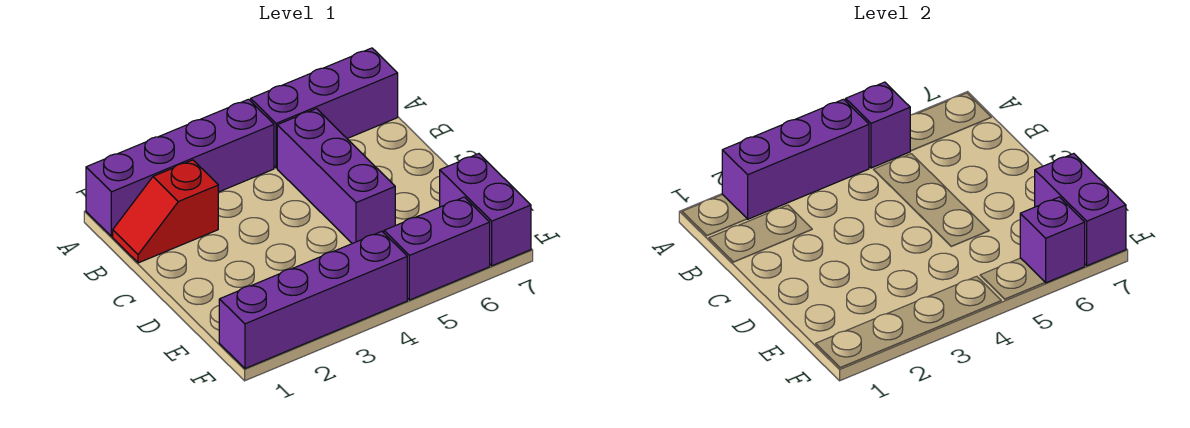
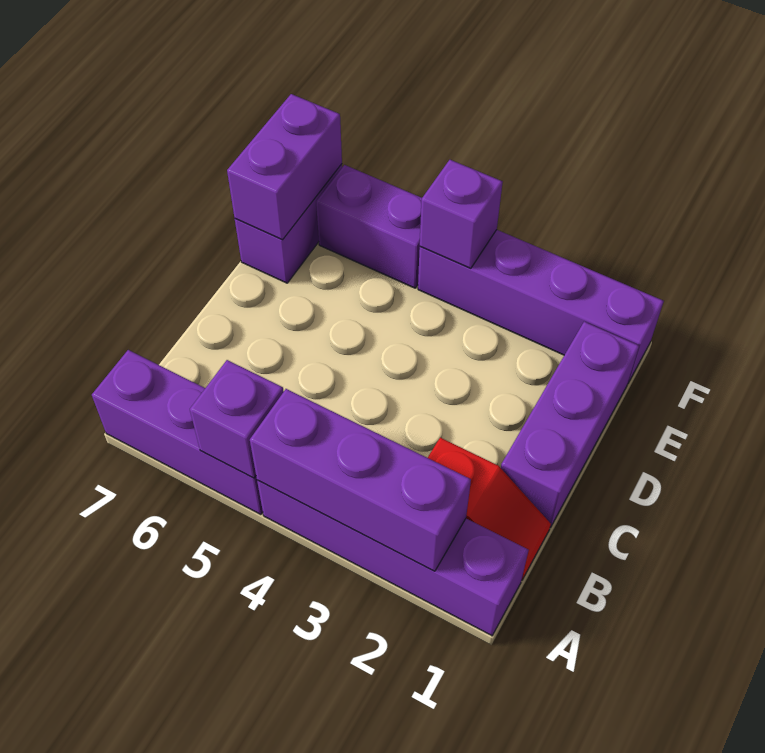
purple brick B5:D5 level 1 -> purple brick C1:E1 level 1
purple brick F6 level 2 -> purple brick F4 level 2

